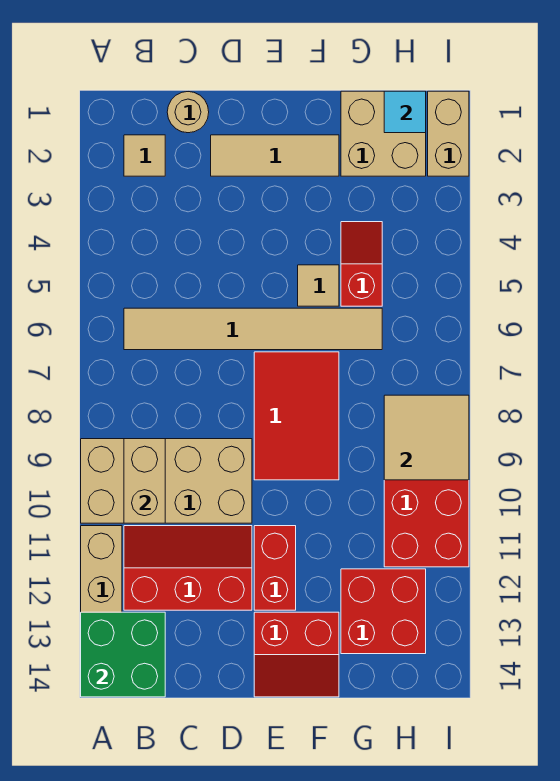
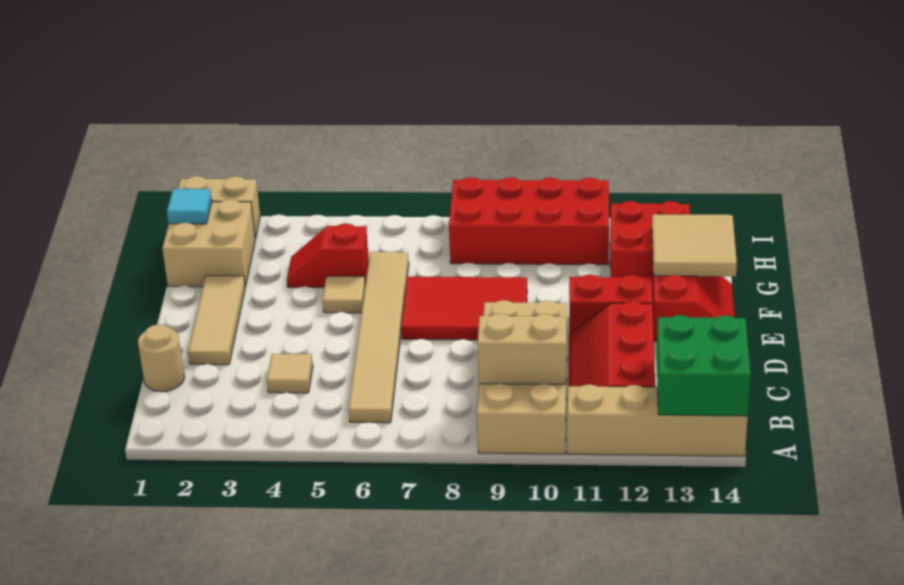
tan tile B2 level 1 -> tan tile C4 level 1
tan tile H8:I9 level 2 -> tan tile F13:G14 level 2

